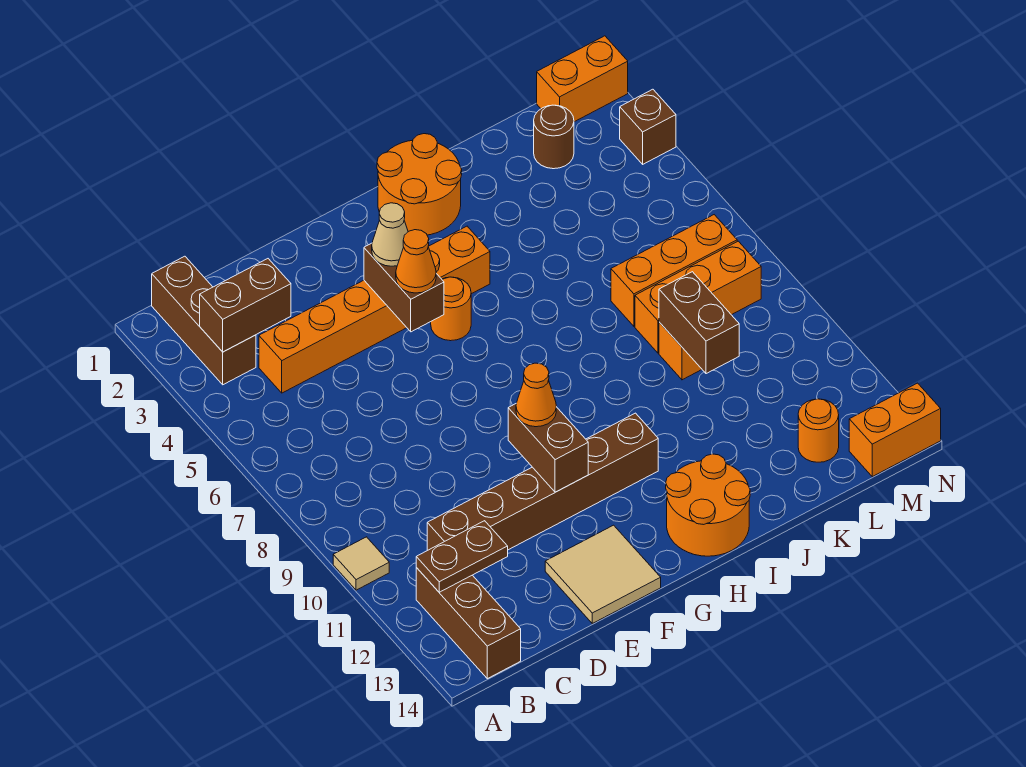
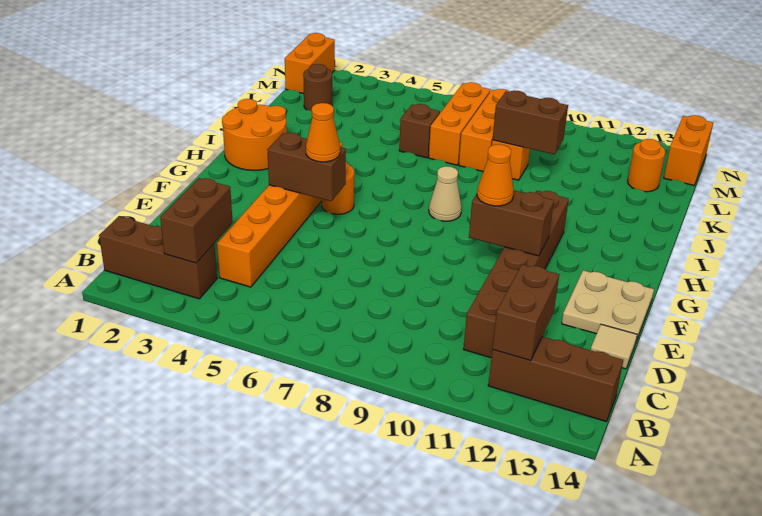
tan tile A10 level 1 -> tan tile D14 level 1
brown plate B12:C12 level 2 -> brown brick B12:C12 level 2
tan tile E13:F14 level 1 -> tan plate E13:F14 level 1
tan cone F4 level 3 -> tan cone H8 level 1
orange round brick H13:I14 level 1 -> none
brown brick N3 level 1 -> brown brick K6 level 1

